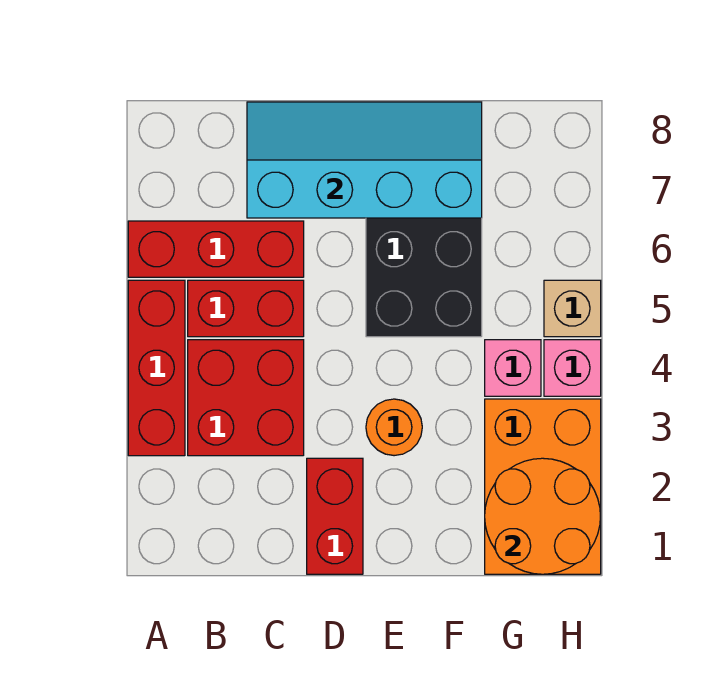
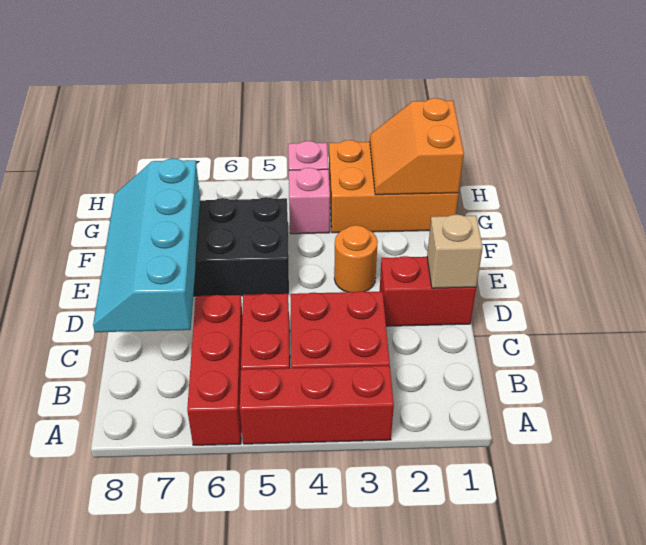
orange round brick G1:H2 level 2 -> orange slope G1:H2 level 2 top 1
tan brick H5 level 1 -> tan brick D1 level 2

